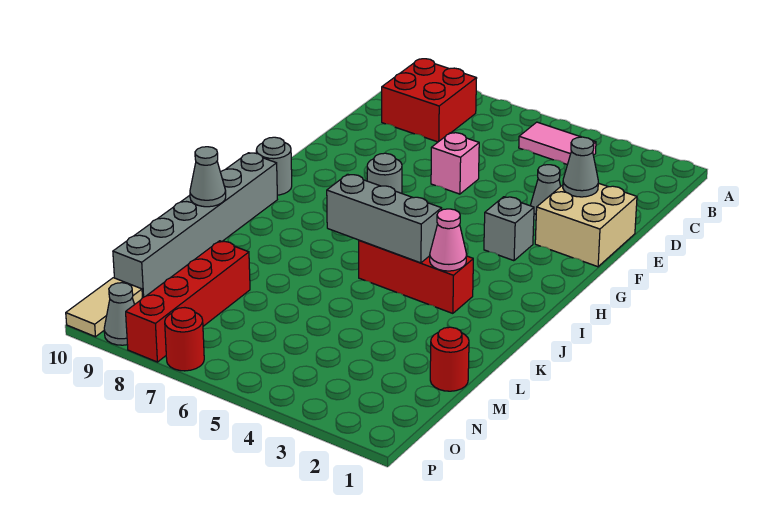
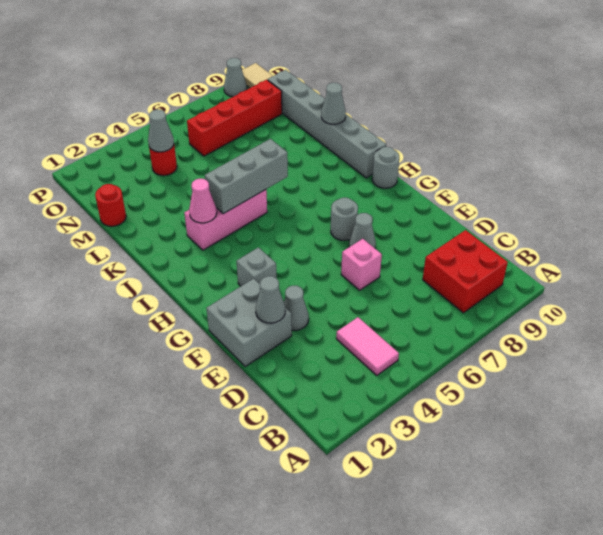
pink tile B4:B5 level 1 -> pink tile B4:C4 level 1
tan brick E1:F2 level 1 -> grey brick E1:F2 level 1
none -> grey cone F7 level 1
red brick J3:J5 level 1 -> pink brick J3:J5 level 1
red brick M8:P8 level 1 -> red brick N6:N9 level 1
none -> grey cone N4 level 2
red round brick P7 level 1 -> red round brick N4 level 1

